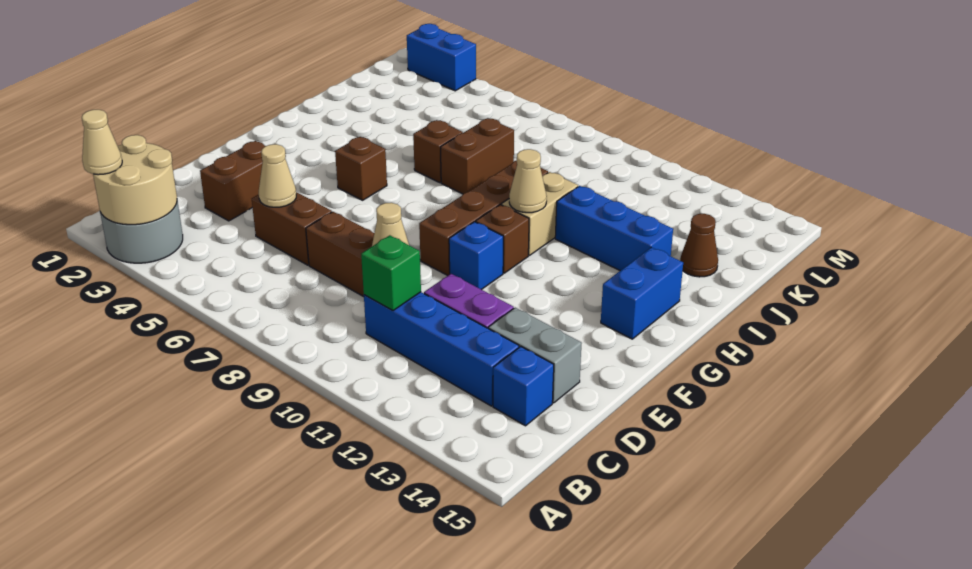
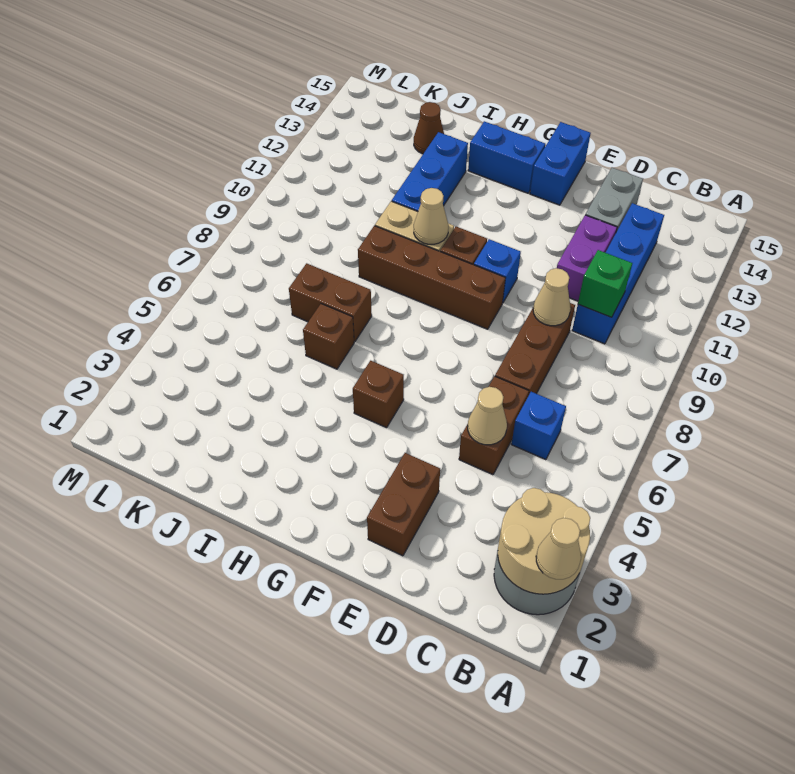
blue brick C14 level 1 -> blue brick C6 level 1
brown brick D3:E3 level 1 -> brown brick E2:E3 level 1
blue brick M2:M3 level 1 -> blue brick F14:F15 level 1

